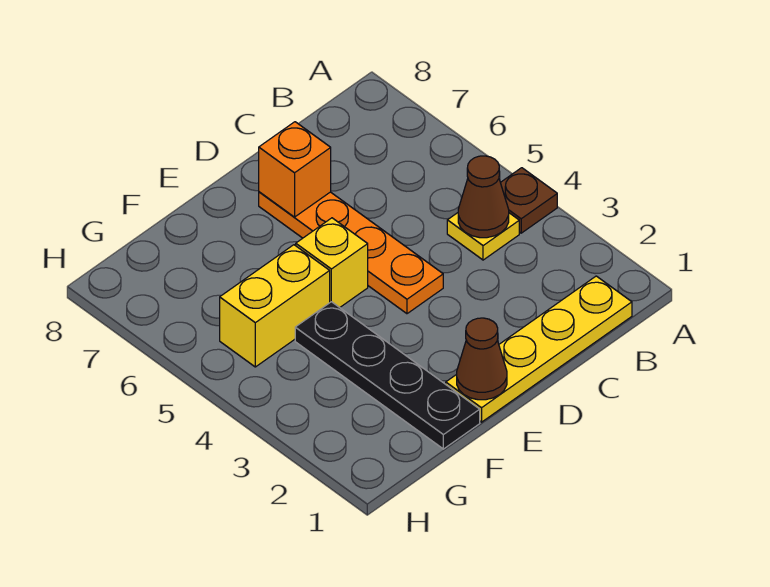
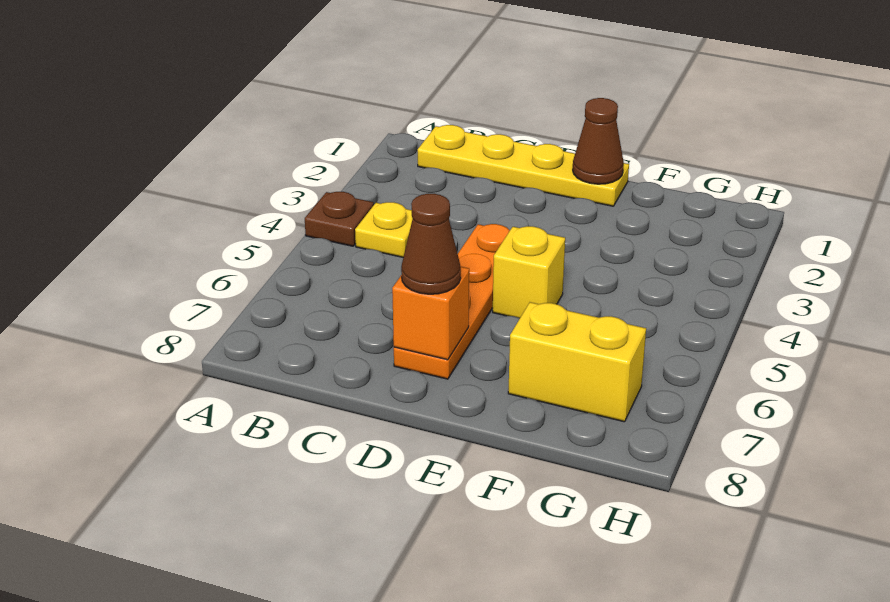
brown cone B4 level 2 -> brown cone D7 level 3
black plate F1:F4 level 1 -> none
yellow brick F5:G5 level 1 -> yellow brick F7:G7 level 1

